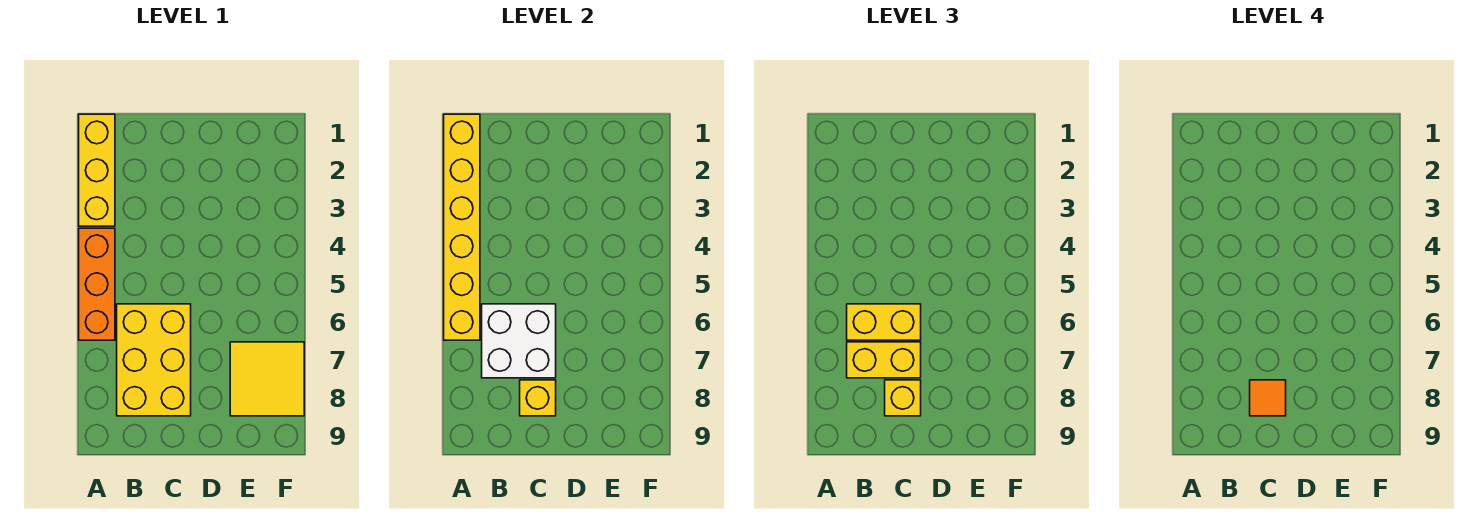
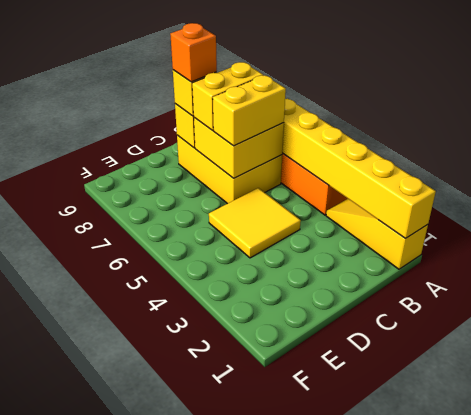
yellow brick A1:A3 level 1 -> yellow slope A1:A3 level 1 top 1
white brick B6:C7 level 2 -> yellow brick B6:C7 level 2
orange tile C8 level 4 -> orange brick C8 level 4
yellow tile E7:F8 level 1 -> yellow tile C4:D5 level 1

